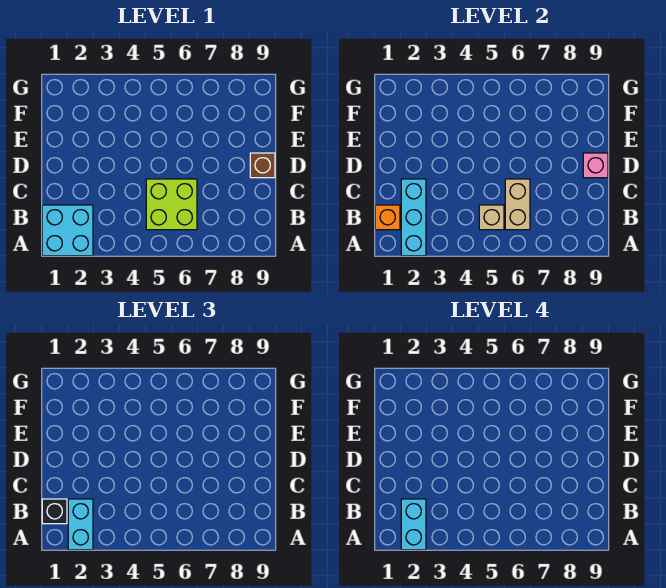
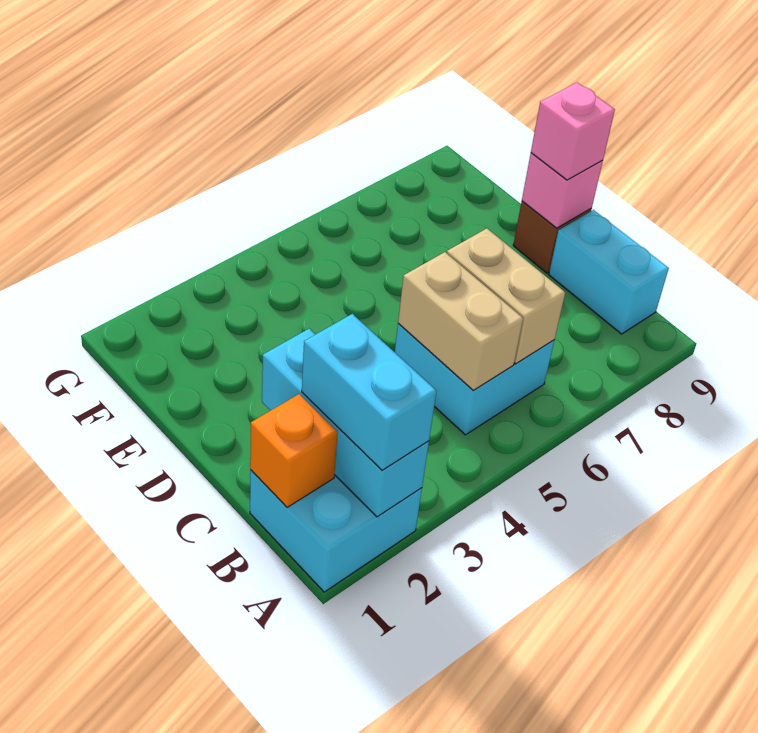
cyan brick A2:B2 level 4 -> cyan brick B9:C9 level 1
black brick B1 level 3 -> none
lime brick B5:C6 level 1 -> cyan brick B5:C6 level 1
tan brick B5 level 2 -> tan brick B5:C5 level 2
none -> pink brick D9 level 3

